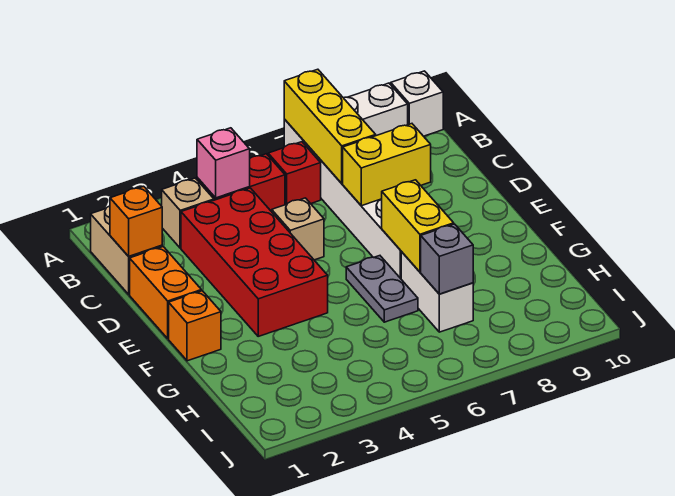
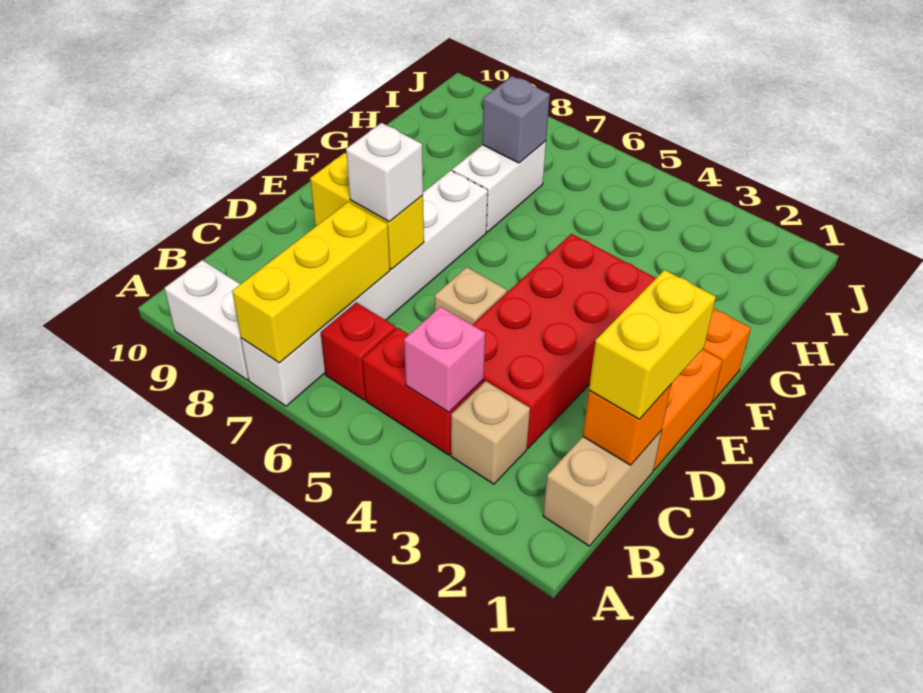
white brick A10 level 1 -> white brick D7 level 3
grey plate F6:G6 level 1 -> none
yellow brick F7:G7 level 2 -> yellow brick C1:D1 level 3

